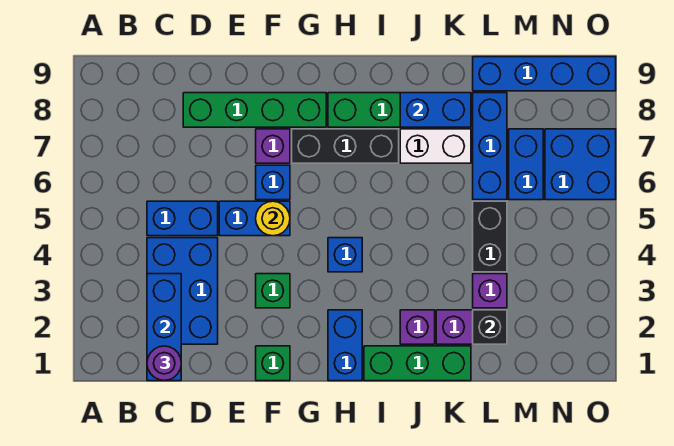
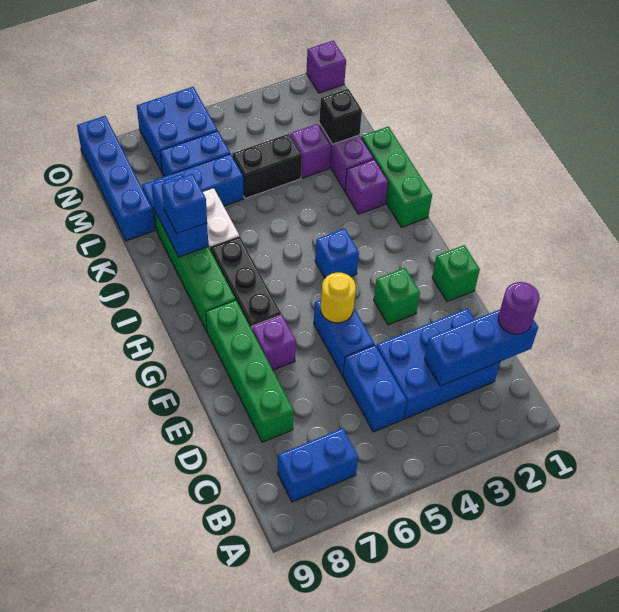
blue brick F6 level 1 -> blue brick J8 level 3
blue brick H1:H2 level 1 -> blue brick B7:B8 level 1
none -> purple brick O1 level 1

